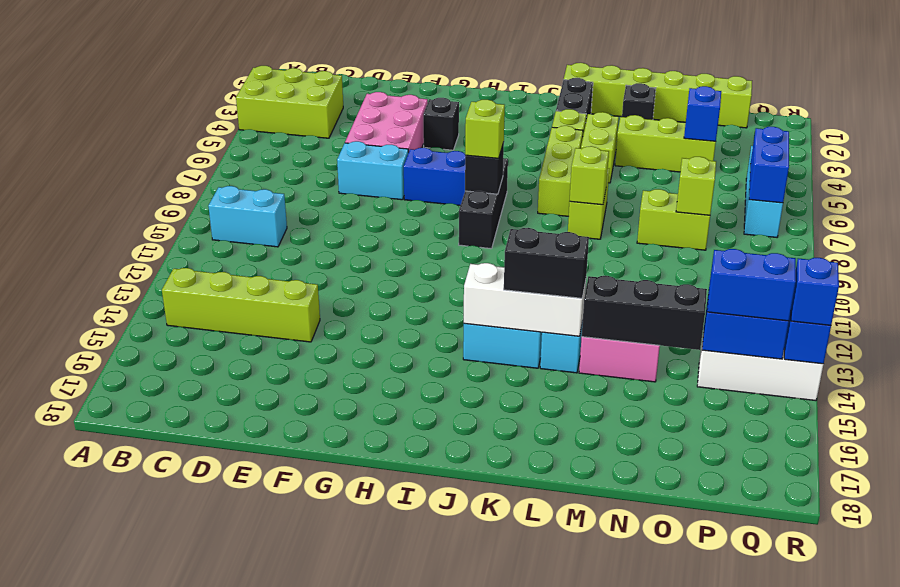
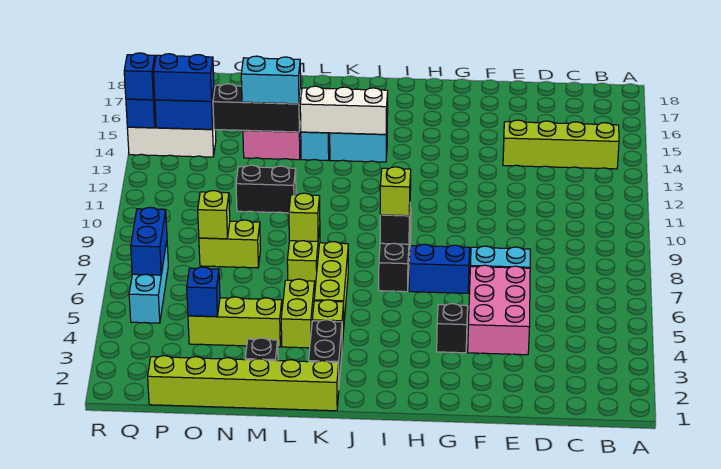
lime brick A3:C4 level 1 -> none
cyan brick B10:C10 level 1 -> cyan brick M14:N14 level 3
black brick K14:L14 level 3 -> black brick M11:N11 level 1

